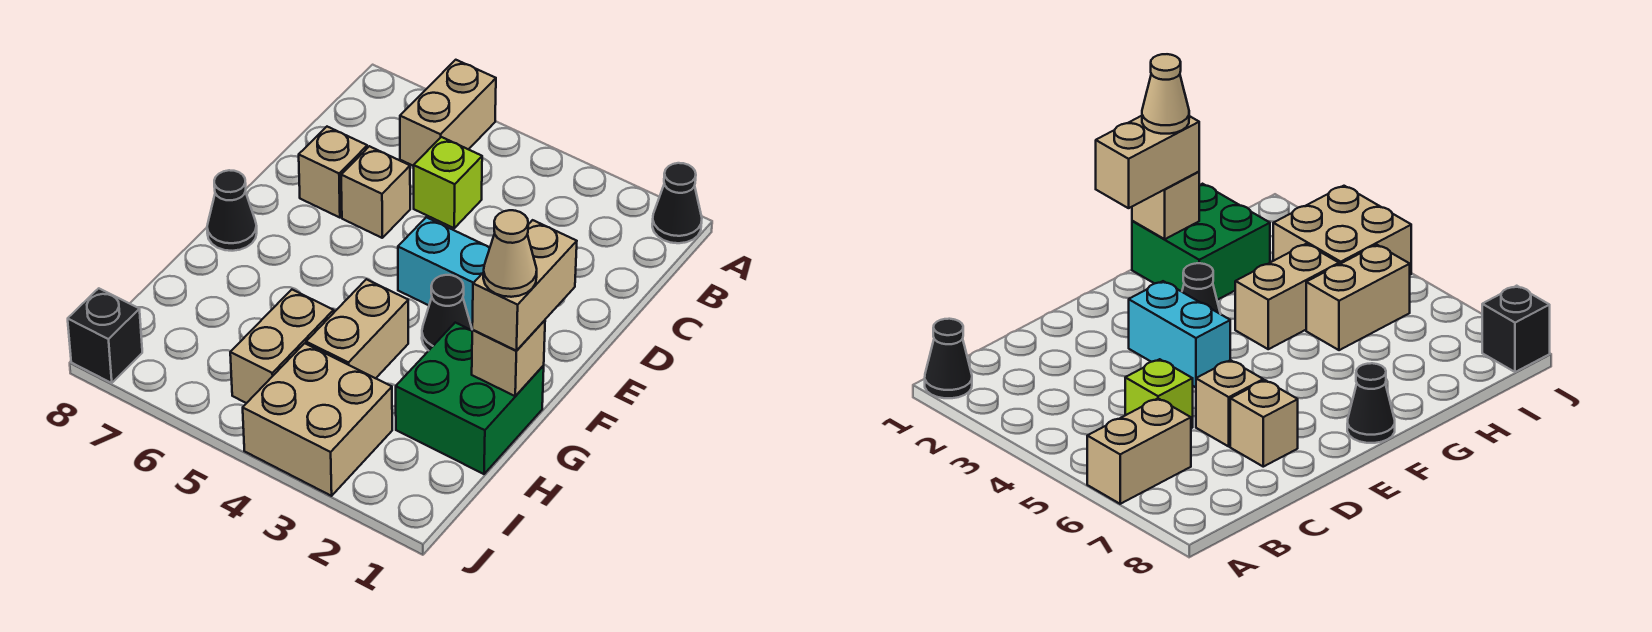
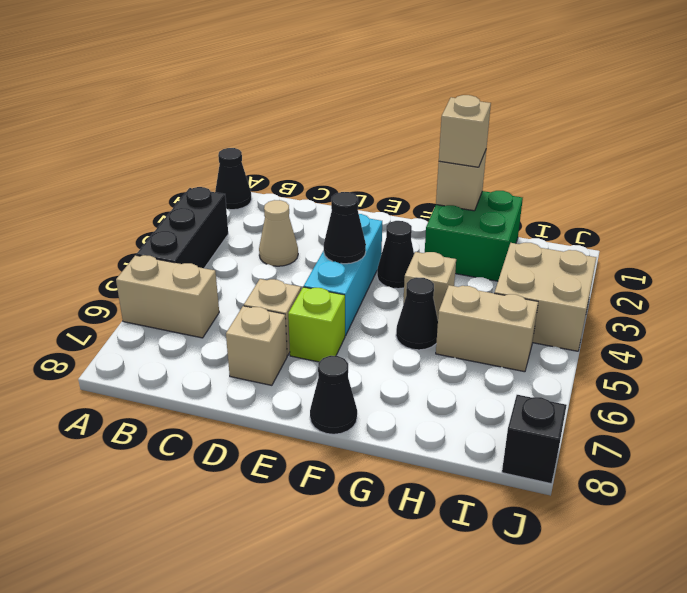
none -> black brick A3:A5 level 1
lime brick C5 level 1 -> lime brick E6 level 1
cyan brick E3:E4 level 1 -> cyan brick E3:E5 level 1
none -> black cone E4 level 2
tan brick F1:G1 level 3 -> tan brick G1 level 3
tan cone G1 level 4 -> tan cone C3 level 1
tan brick G4:H4 level 1 -> tan brick G4 level 1
none -> black cone G5 level 1

